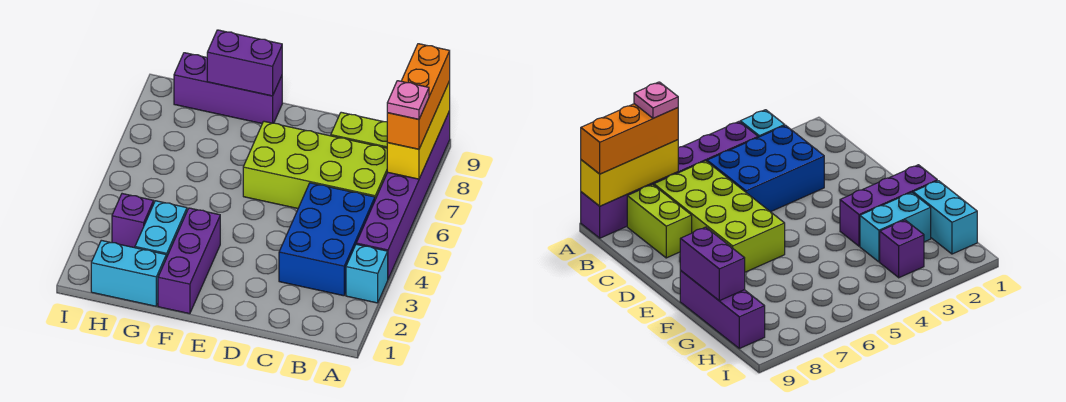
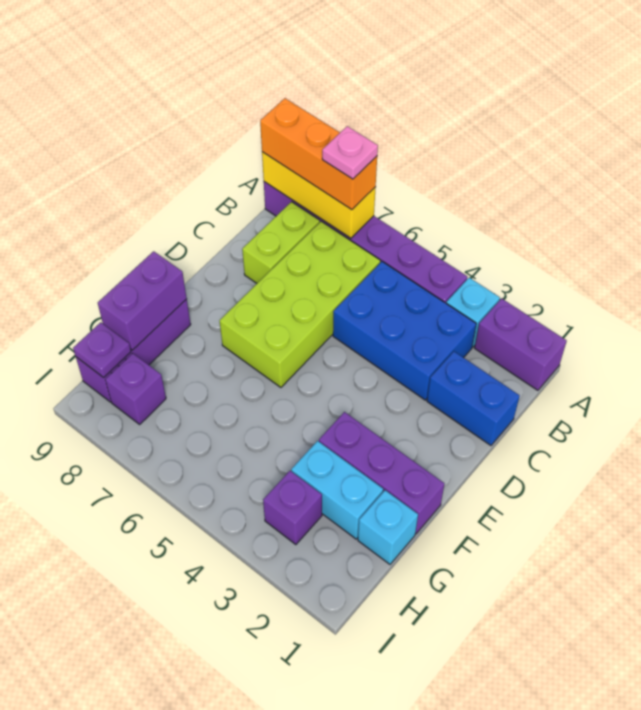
none -> purple brick A1:A2 level 1
none -> blue brick C1:C2 level 1
cyan brick G1:H1 level 1 -> cyan brick G1 level 1
none -> purple brick H8 level 1
none -> purple plate H9 level 2

